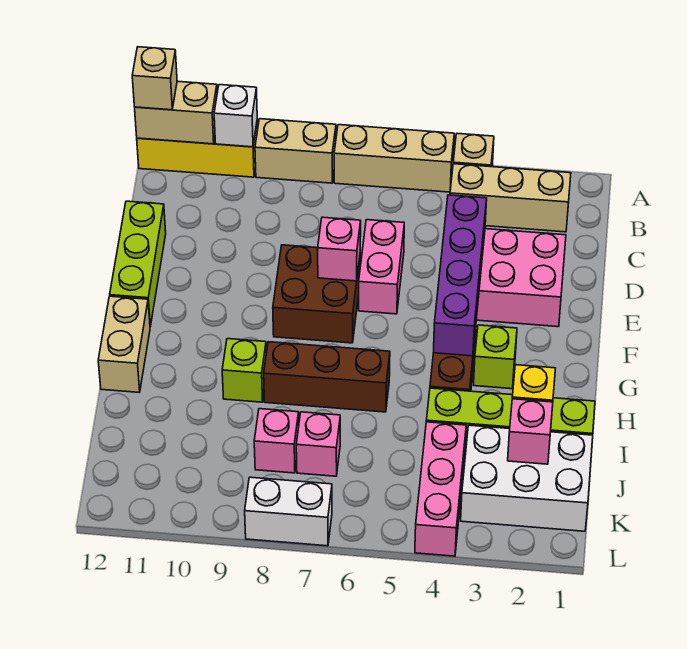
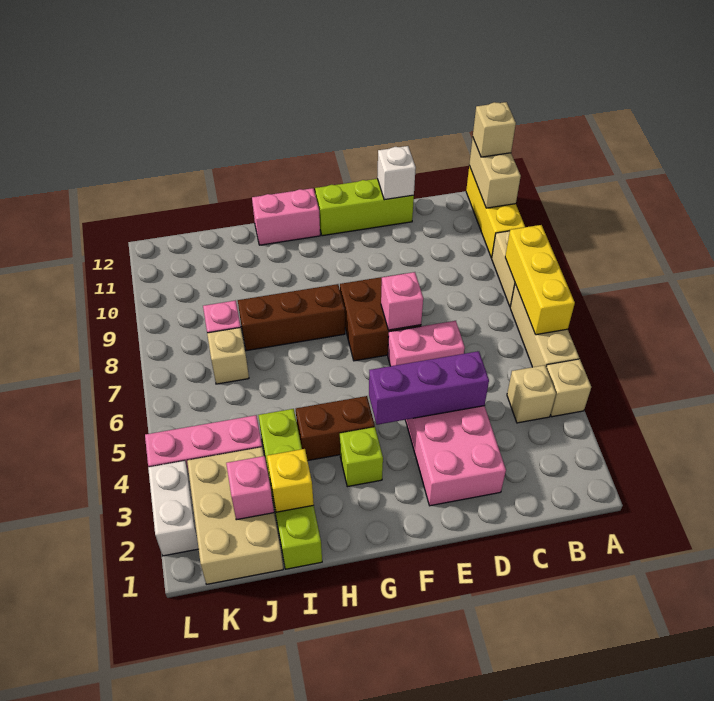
none -> yellow brick A6:A8 level 2
white brick A10 level 2 -> white brick D12 level 2
tan brick B2:B4 level 1 -> tan brick B4 level 1
purple brick D4:G4 level 2 -> purple brick D4:F4 level 2
tan brick G12:H12 level 1 -> pink brick G12:H12 level 1
brown brick H6:H8 level 1 -> brown brick G8:I8 level 1
lime brick H9 level 1 -> none
white brick J1:K3 level 1 -> tan brick J1:K3 level 1
pink brick J7 level 1 -> tan brick J7 level 1
white brick L7:L8 level 1 -> white brick L2:L3 level 1

